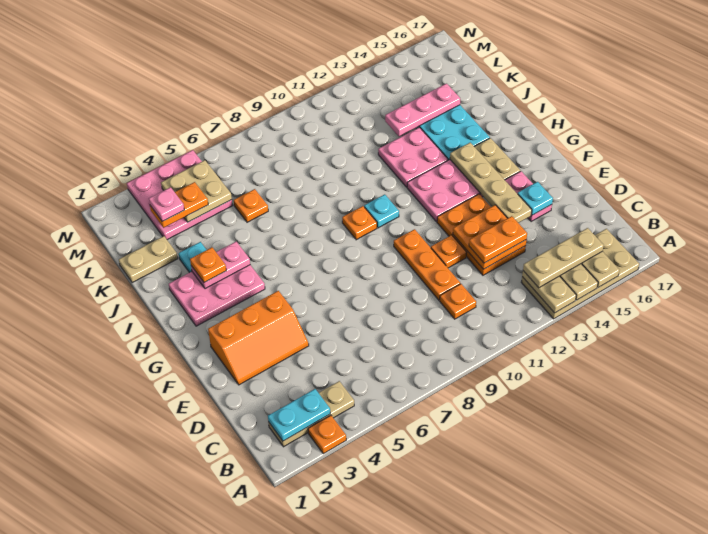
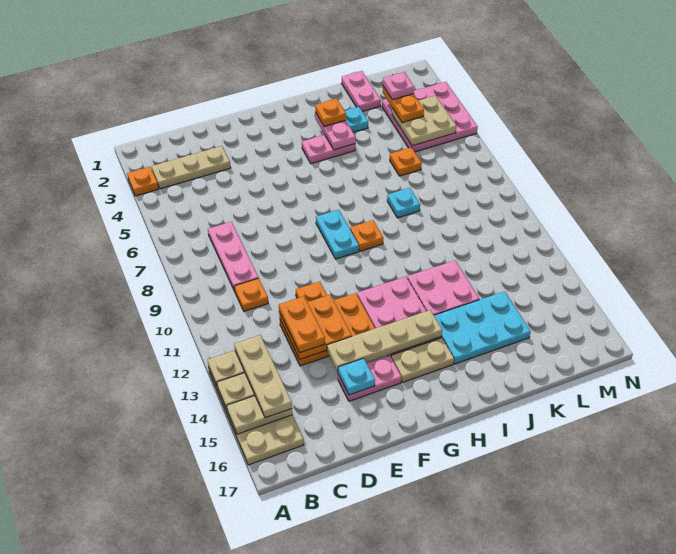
tan plate B2:B4 level 1 -> tan plate B3:D3 level 1
cyan plate B2:B3 level 2 -> cyan plate G8:G9 level 1
orange plate D10:F10 level 1 -> none
orange slope E2:F4 level 1 top F -> none
pink plate H2:I4 level 1 -> pink plate H4:I4 level 1
cyan plate H10 level 1 -> cyan plate J8 level 1
tan plate K1:K2 level 1 -> pink plate K1:K2 level 1
pink plate K13:K15 level 2 -> pink plate C7:C9 level 1

